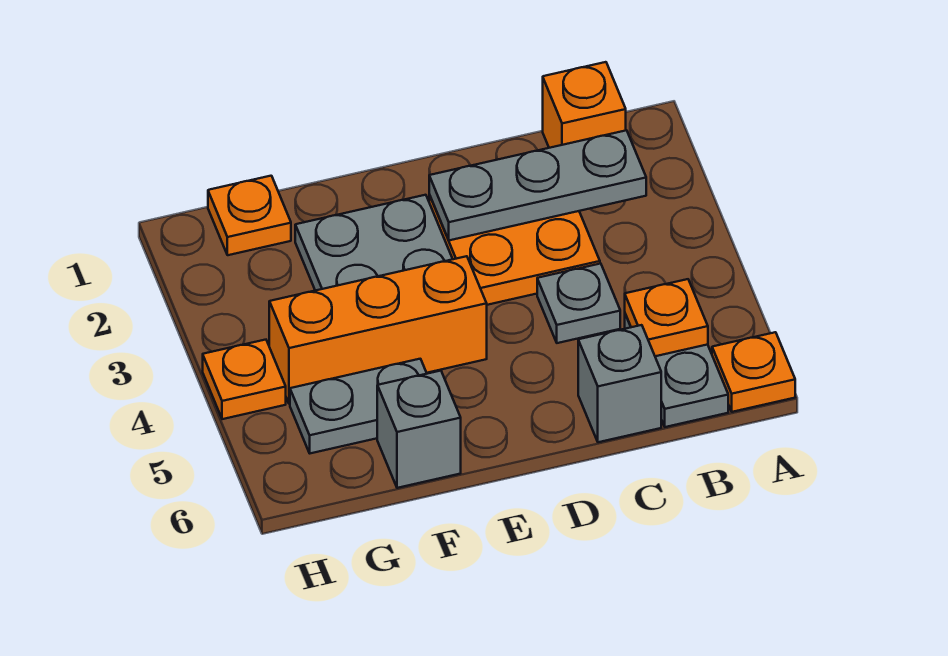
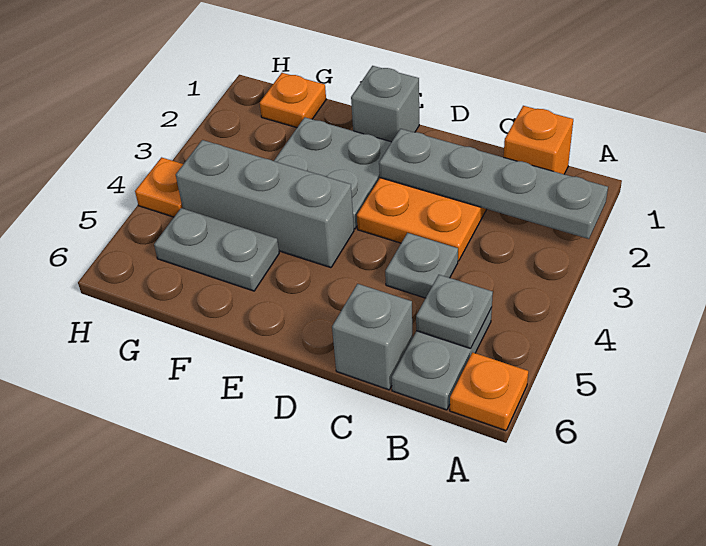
grey plate B2:D2 level 2 -> grey plate A2:D2 level 2
orange plate B5 level 2 -> grey plate B5 level 2
orange brick E4:G4 level 1 -> grey brick E4:G4 level 1
grey brick F6 level 1 -> grey brick E1 level 1

